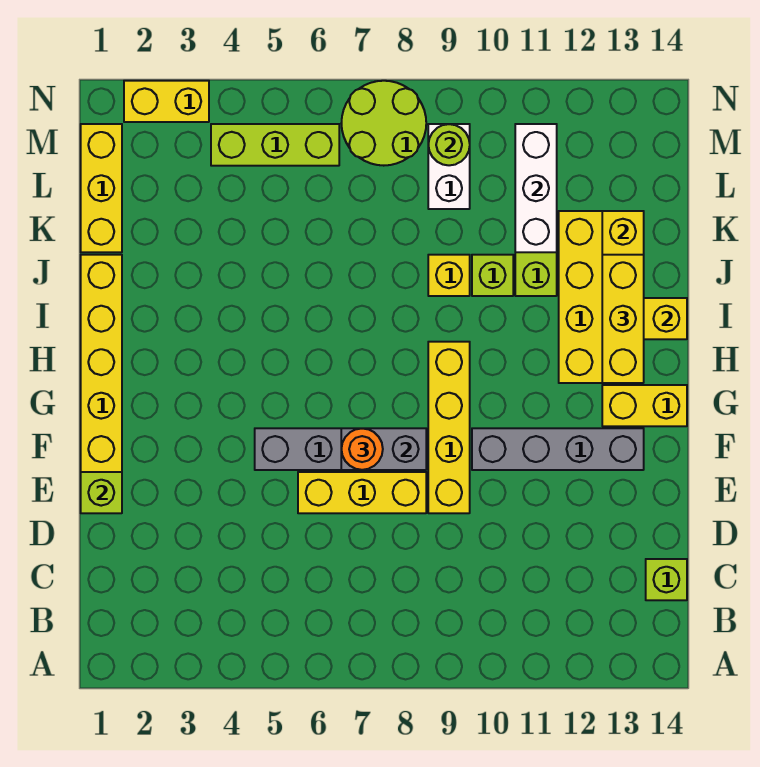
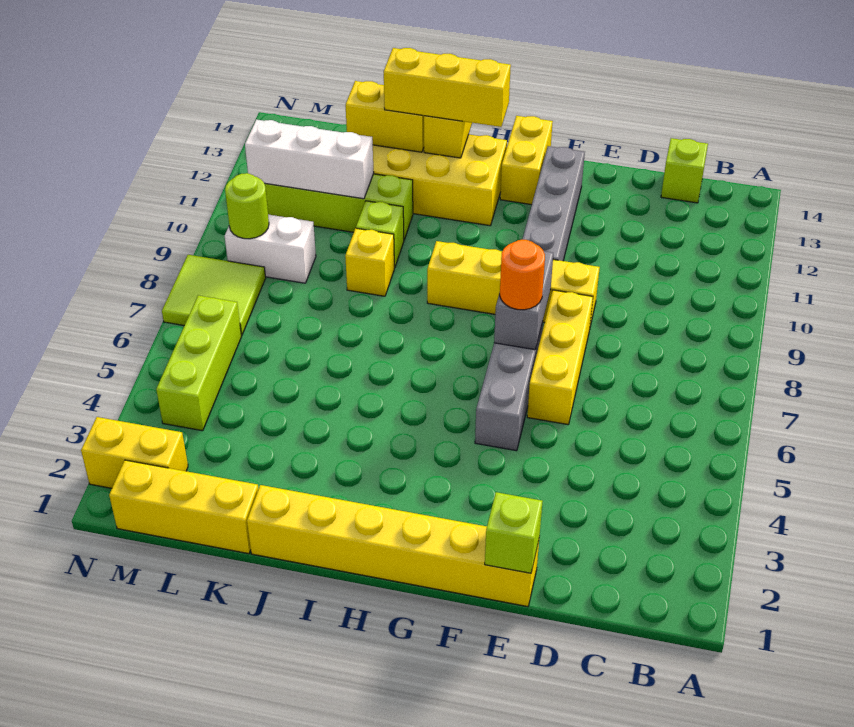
lime round brick M7:N8 level 1 -> lime tile M7:N8 level 1
yellow brick N2:N3 level 1 -> yellow brick M2:N2 level 1

